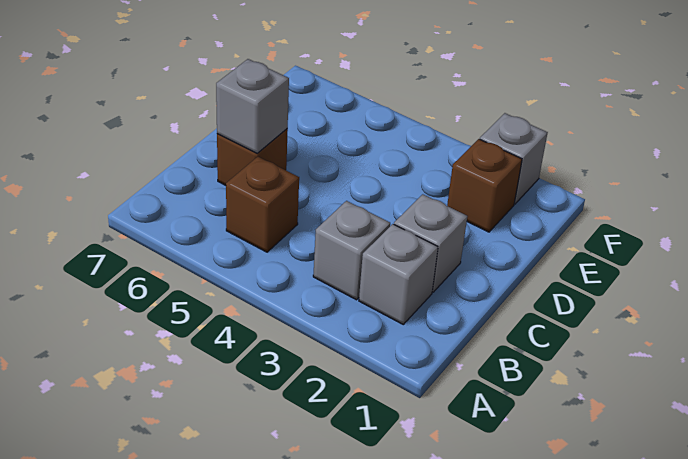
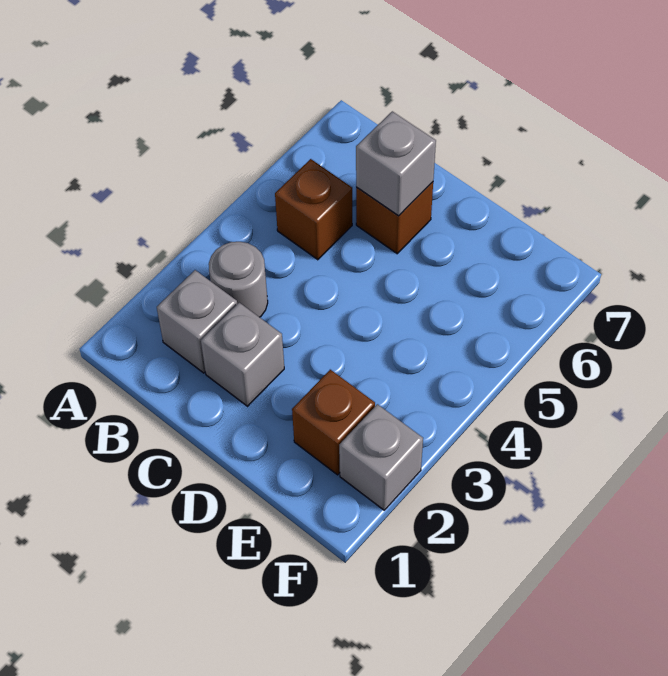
grey brick B3 level 1 -> grey round brick B3 level 1

